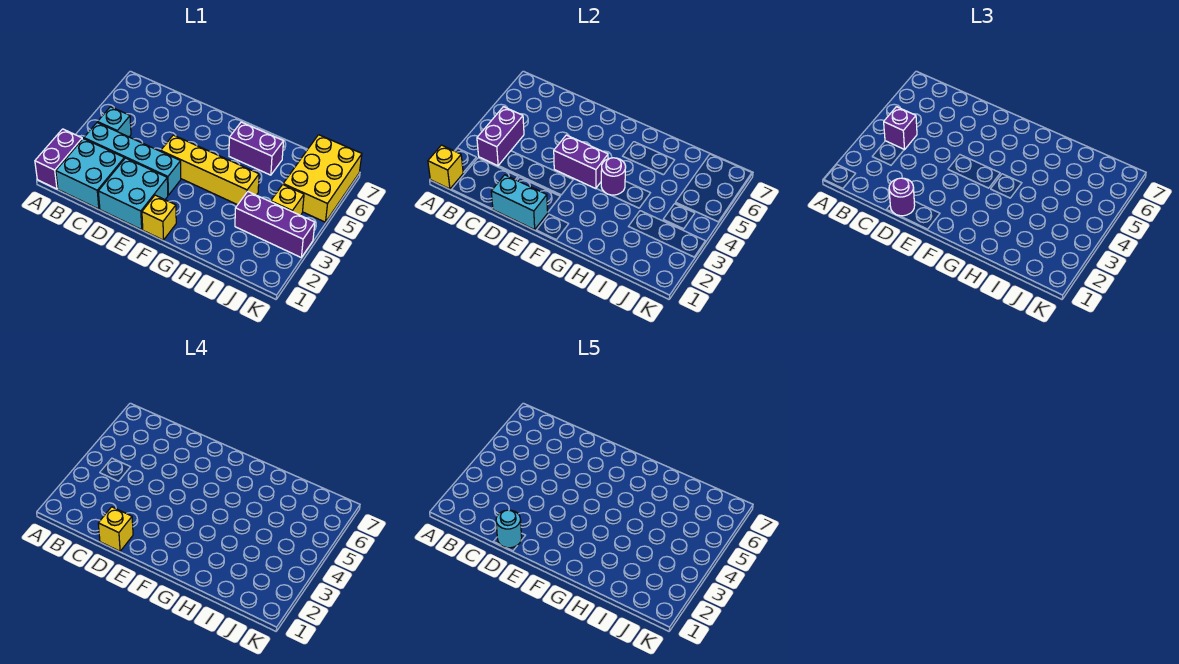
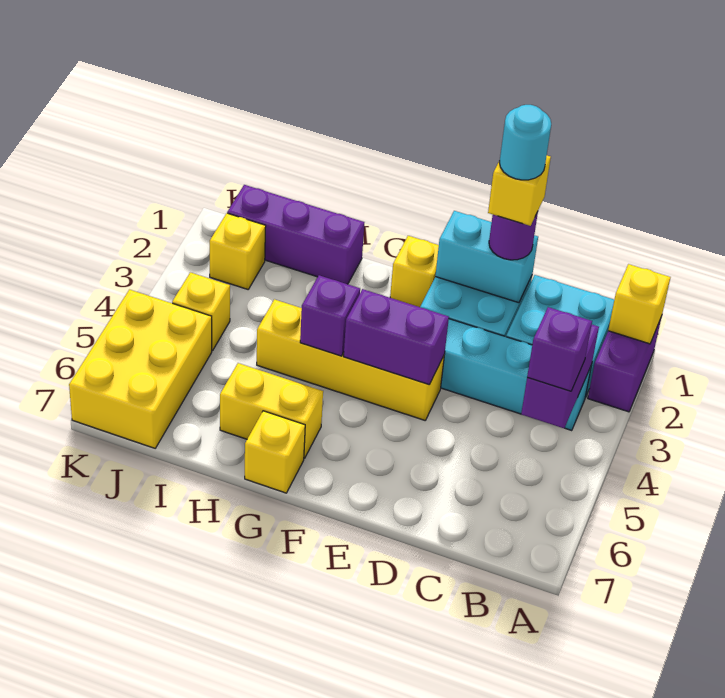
cyan brick B4 level 1 -> none
purple round brick G4 level 2 -> purple brick G4 level 2
purple brick G6:H6 level 1 -> yellow brick G6:H6 level 1
none -> yellow brick G7 level 1
purple brick I3:K3 level 1 -> purple brick H1:J1 level 1
none -> yellow brick J2 level 1

